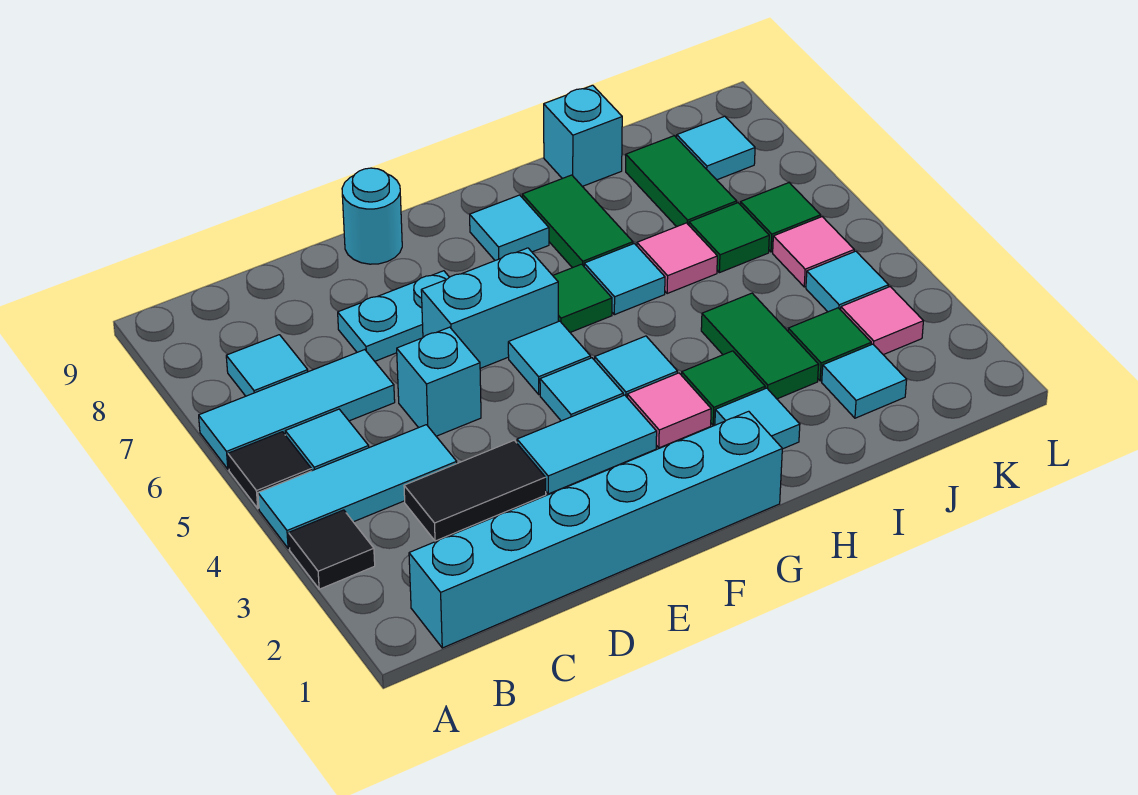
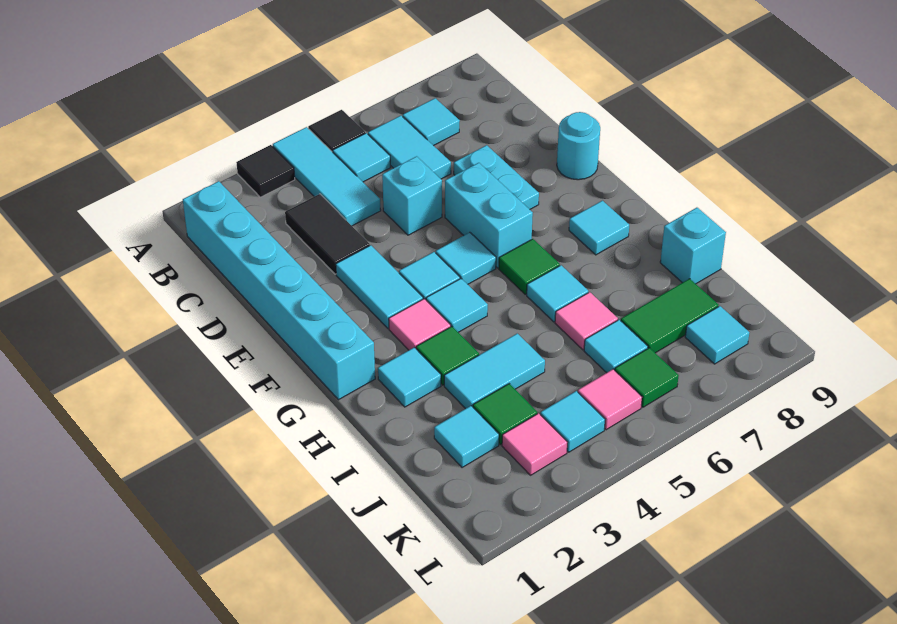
cyan tile A6:C6 level 1 -> cyan tile B6:C6 level 1
green tile H7:H8 level 1 -> none
green tile I3:I4 level 1 -> cyan tile I3:I4 level 1
green tile J6 level 1 -> cyan tile J6 level 1

